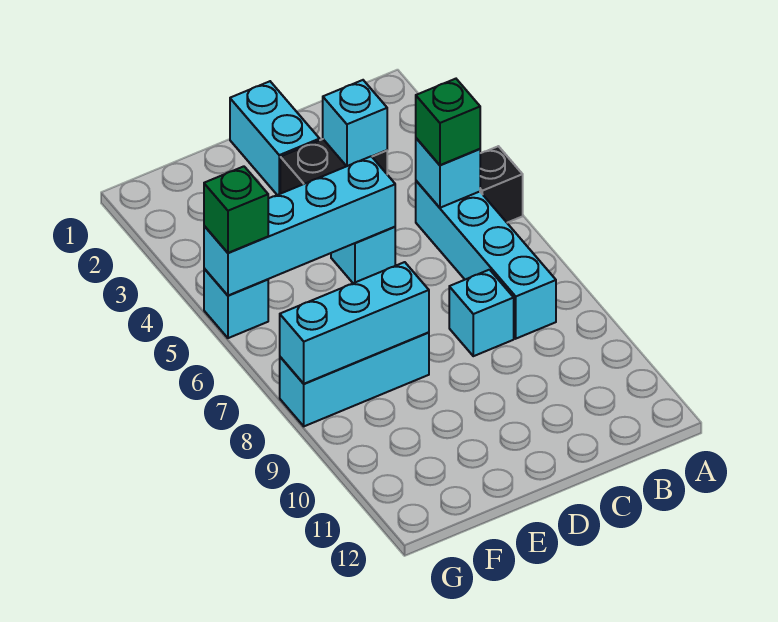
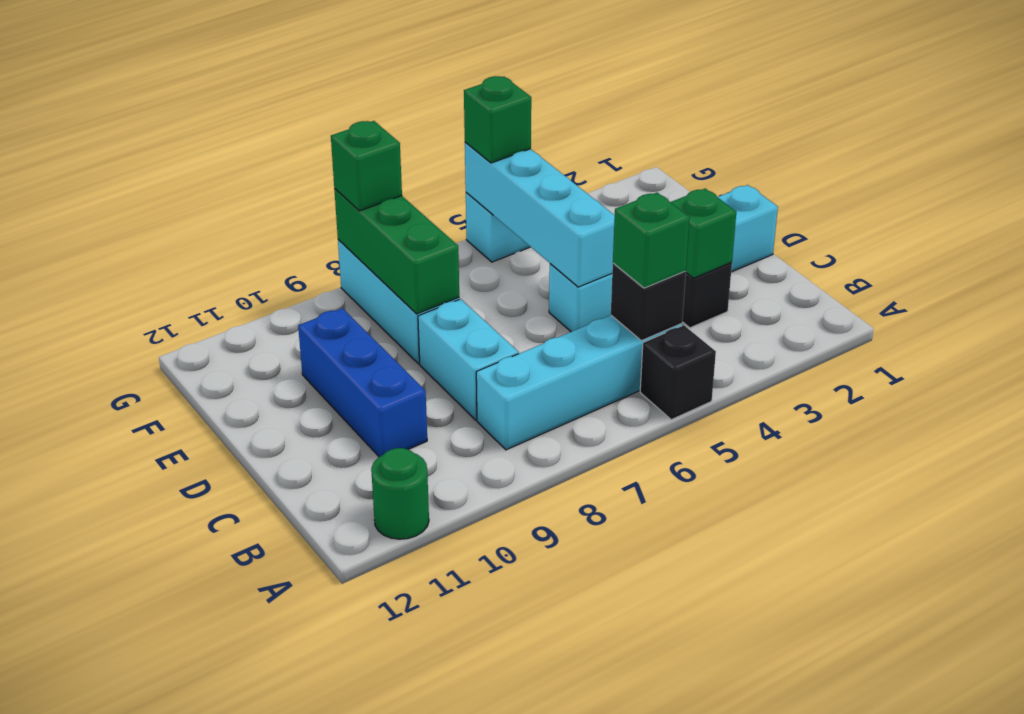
none -> green round brick A11 level 1
cyan brick B5 level 2 -> black brick B5 level 2
cyan brick C3 level 2 -> green brick C3 level 2
cyan brick C8 level 1 -> cyan brick C8:D8 level 1
none -> blue brick C10:E10 level 1
cyan brick E8:G8 level 2 -> green brick E8:G8 level 2
none -> green brick G8 level 3

